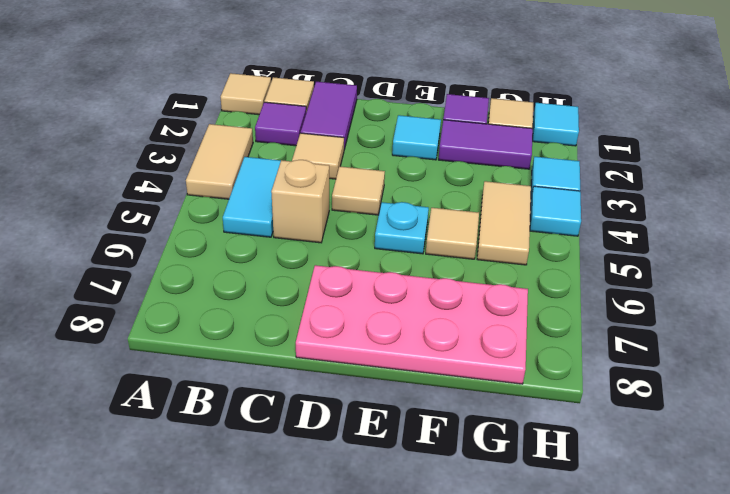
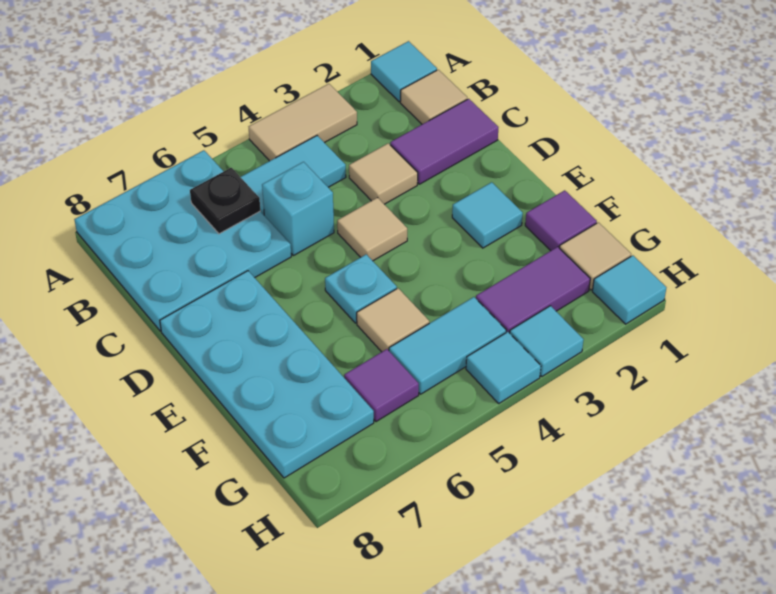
tan tile A1 level 1 -> cyan tile A1 level 1
none -> cyan plate A6:C8 level 1
purple tile B2 level 1 -> purple tile G6 level 1
none -> black plate B6 level 2
tan brick C5 level 1 -> cyan brick C5 level 1
pink plate D7:G8 level 1 -> cyan plate D7:G8 level 1
purple tile F2:G2 level 1 -> purple tile G2:G3 level 1
tan tile G4:G5 level 1 -> cyan tile G4:G5 level 1

